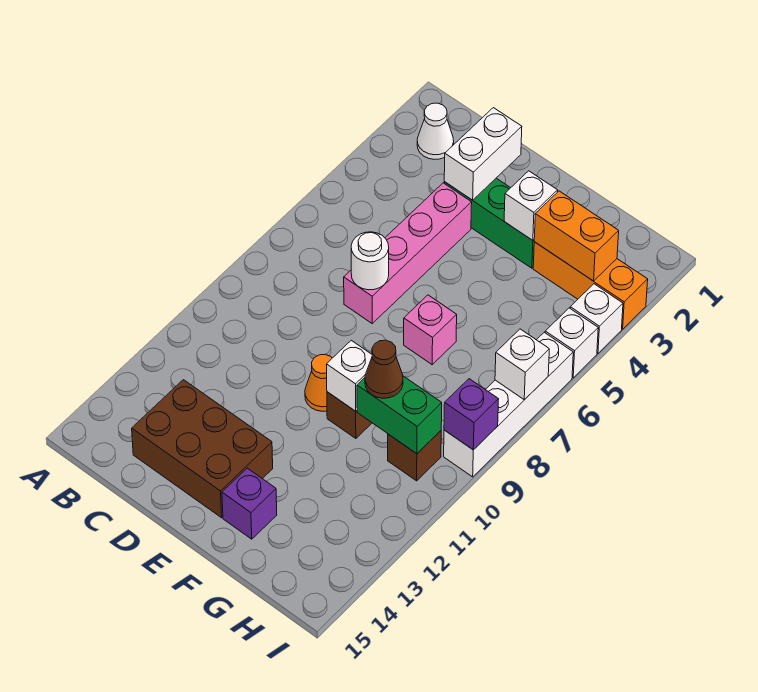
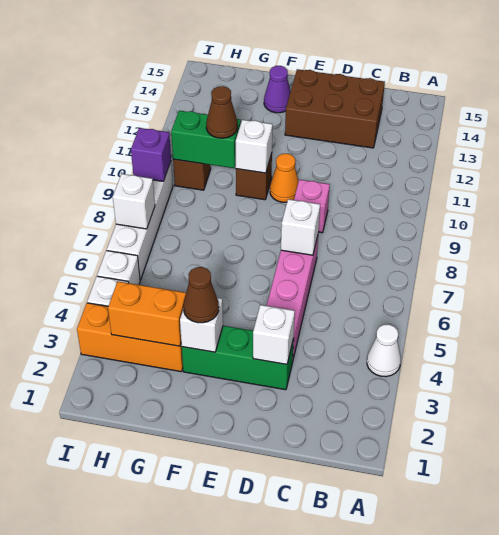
white cone B2 level 1 -> white cone A4 level 1
white brick D2:D3 level 2 -> white brick D3 level 2
white round brick D7 level 2 -> white brick D7 level 2
none -> brown cone F3 level 3
pink brick F7 level 1 -> pink brick D9 level 1
purple brick F14 level 1 -> purple cone F14 level 1

